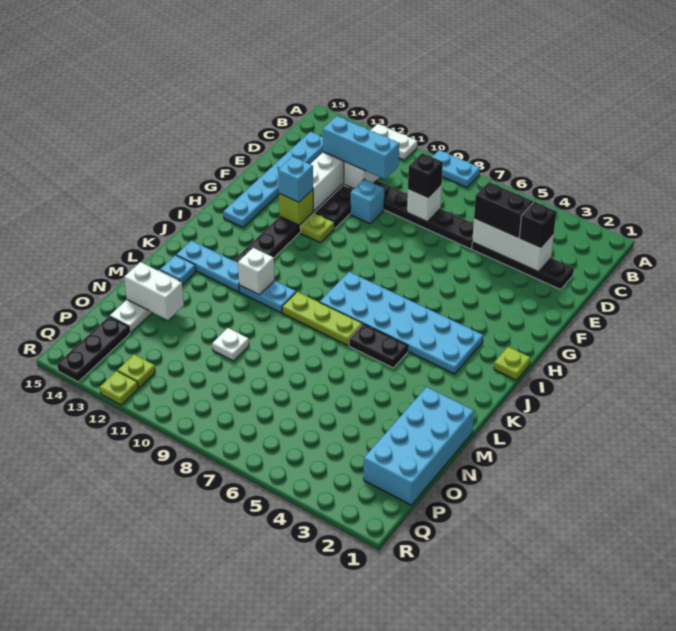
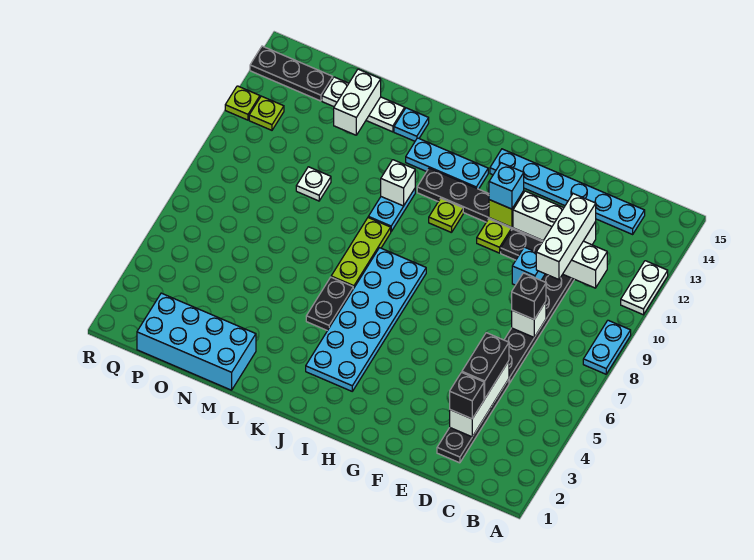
cyan brick D10:D12 level 3 -> white brick D10:D12 level 3
lime plate I1 level 1 -> lime plate I11 level 1
cyan plate K12:K14 level 1 -> cyan plate I13:K13 level 1

